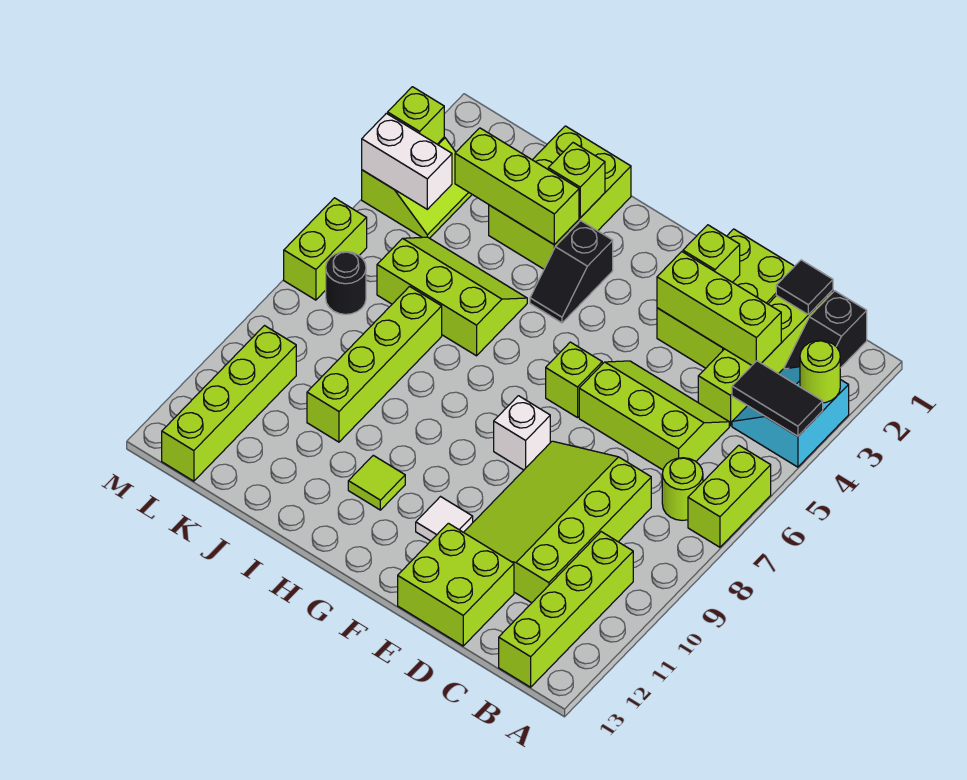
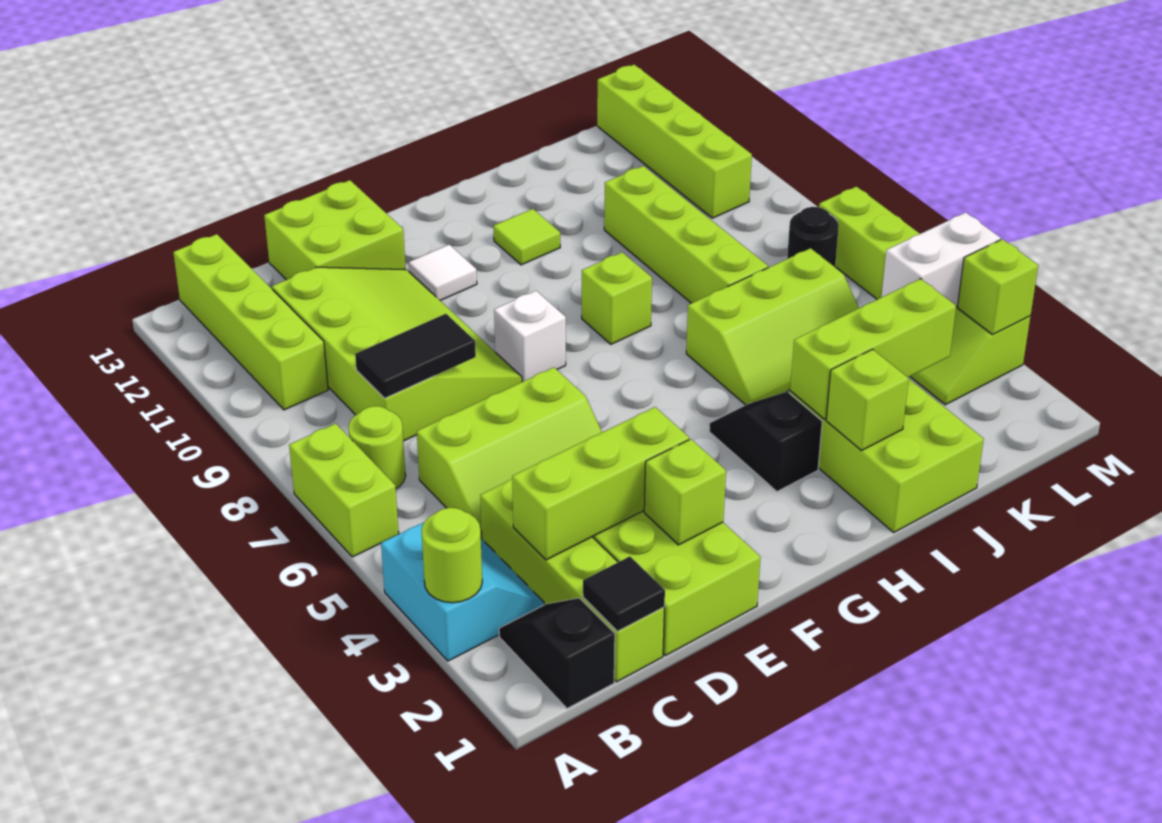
black tile A4:B4 level 2 -> black tile C8:D8 level 2
lime brick F6 level 1 -> lime brick H8 level 1

